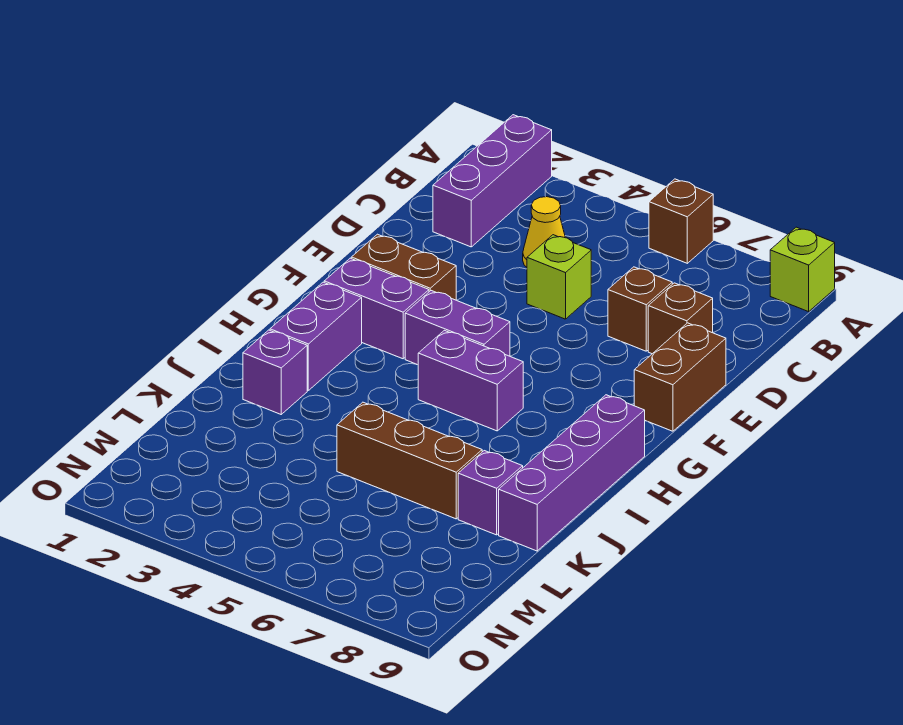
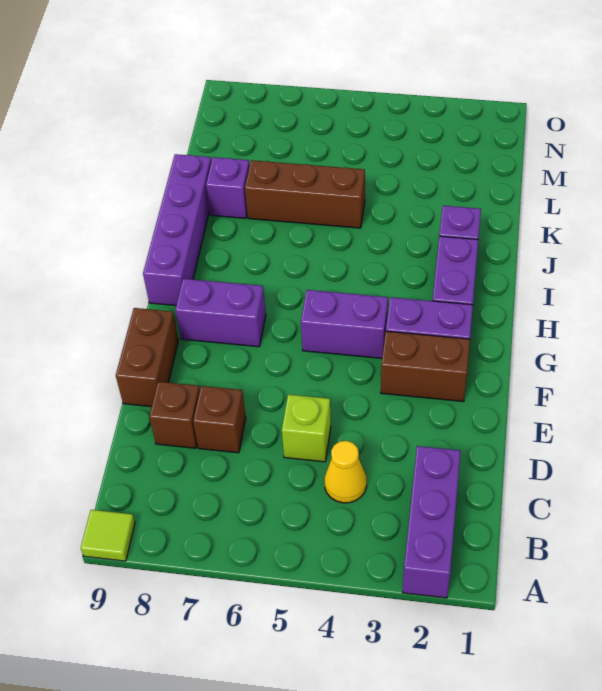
brown brick A6 level 1 -> none
lime brick A9 level 1 -> lime tile A9 level 1
purple brick H5:H6 level 1 -> purple brick G7:G8 level 1

